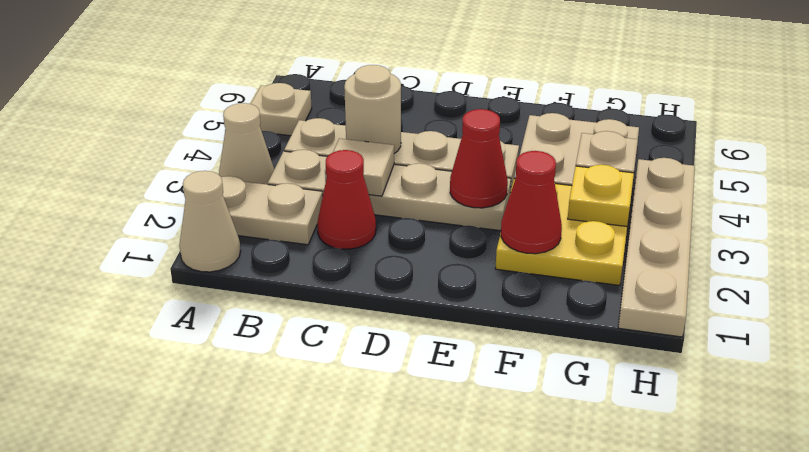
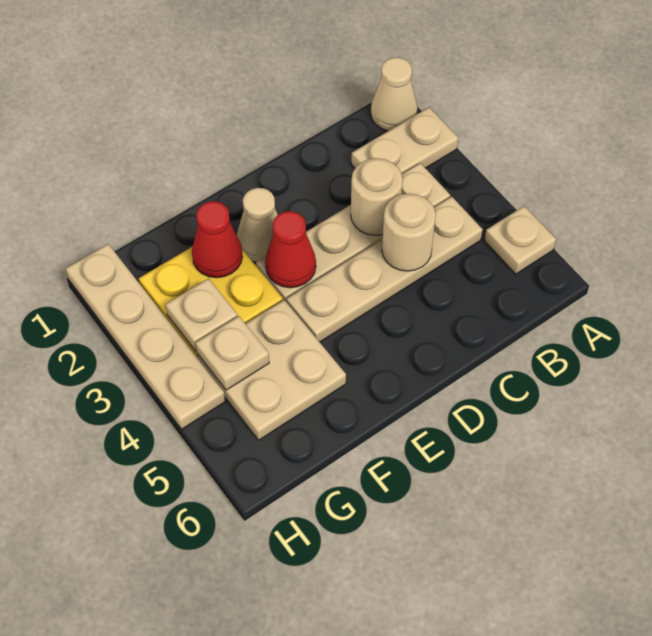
tan cone A3 level 1 -> tan cone E2 level 1
red cone C2 level 1 -> none
tan tile C3 level 2 -> tan round brick C3 level 2
yellow plate G3 level 2 -> tan plate G3 level 2

